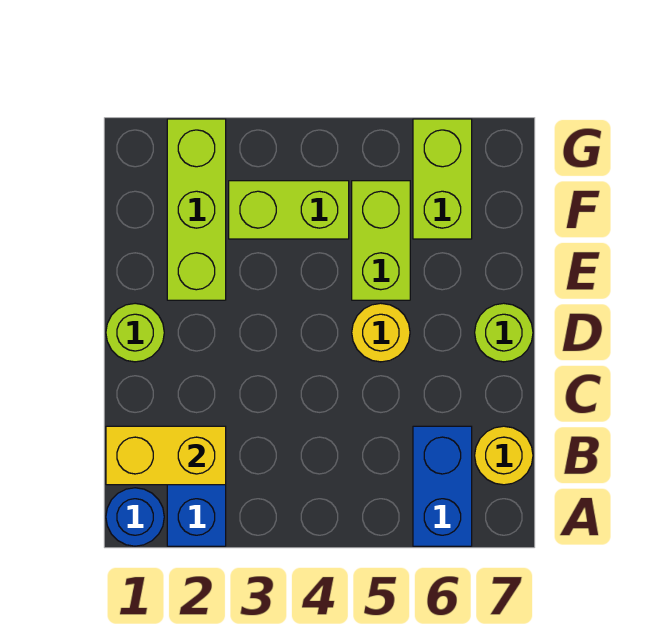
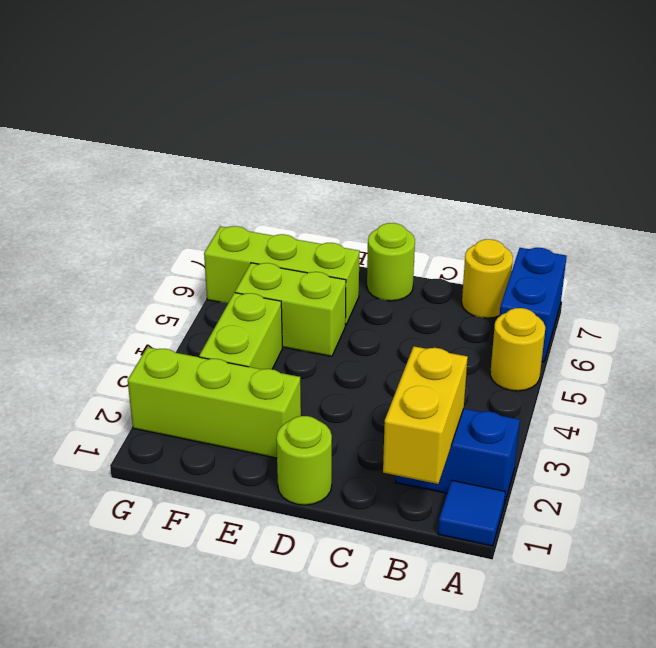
blue round brick A1 level 1 -> blue tile A1 level 1
blue brick A6:B6 level 1 -> blue brick A6:A7 level 1
yellow round brick D5 level 1 -> yellow round brick A5 level 1
lime brick F6:G6 level 1 -> lime brick E6:G6 level 1

